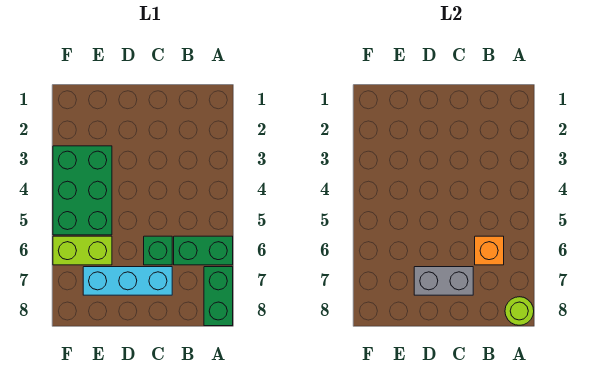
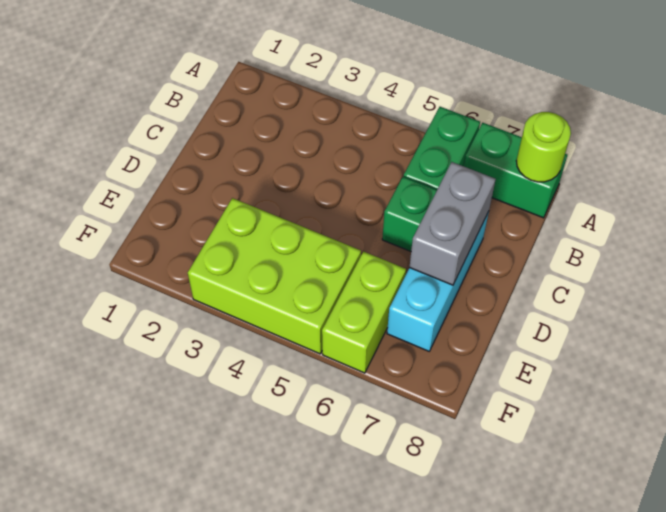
orange brick B6 level 2 -> none
green brick E3:F5 level 1 -> lime brick E3:F5 level 1

